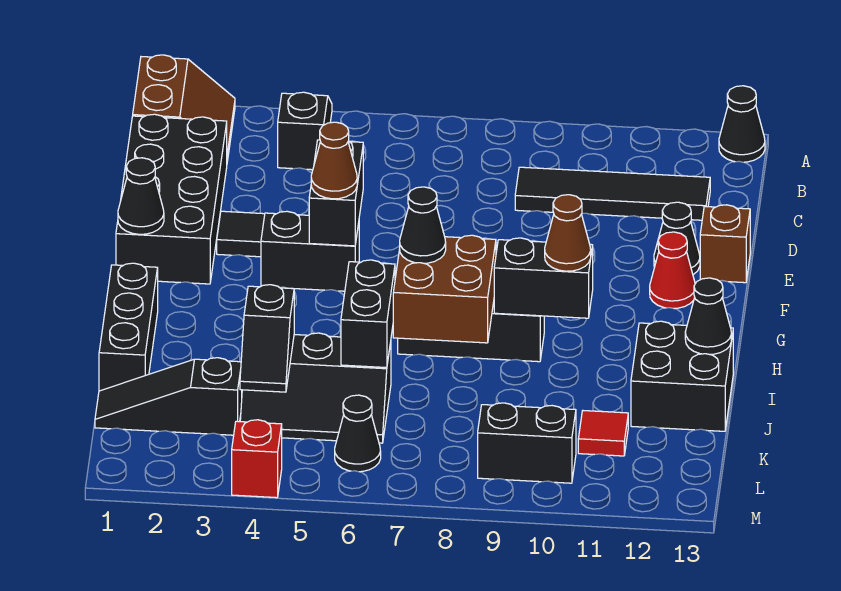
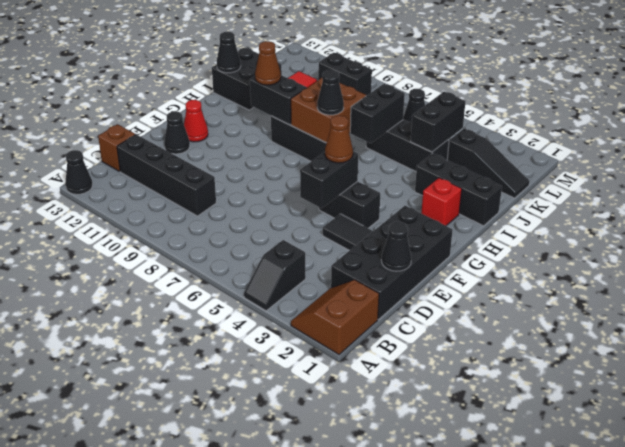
black tile C9:C12 level 1 -> black brick C9:C12 level 1
brown brick E13 level 1 -> brown brick C13 level 1
black cone F1 level 2 -> black cone D1 level 2
black brick H1:J1 level 1 -> black brick I1:I3 level 1
black slope J4:K4 level 2 top J -> black brick J4:K4 level 2
red brick M4 level 1 -> red brick H2 level 1

